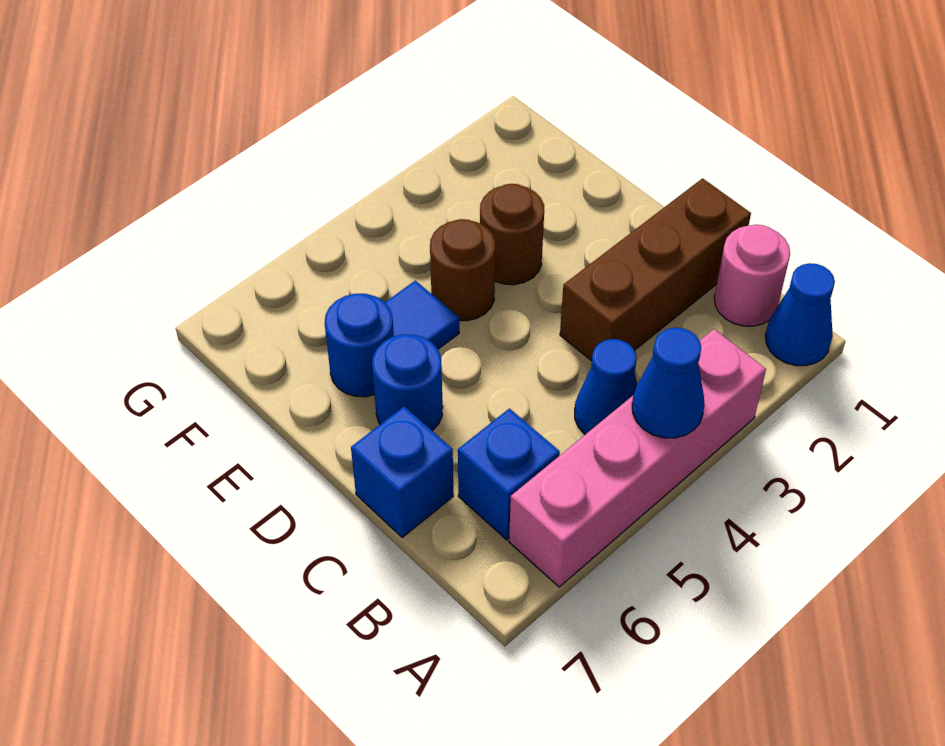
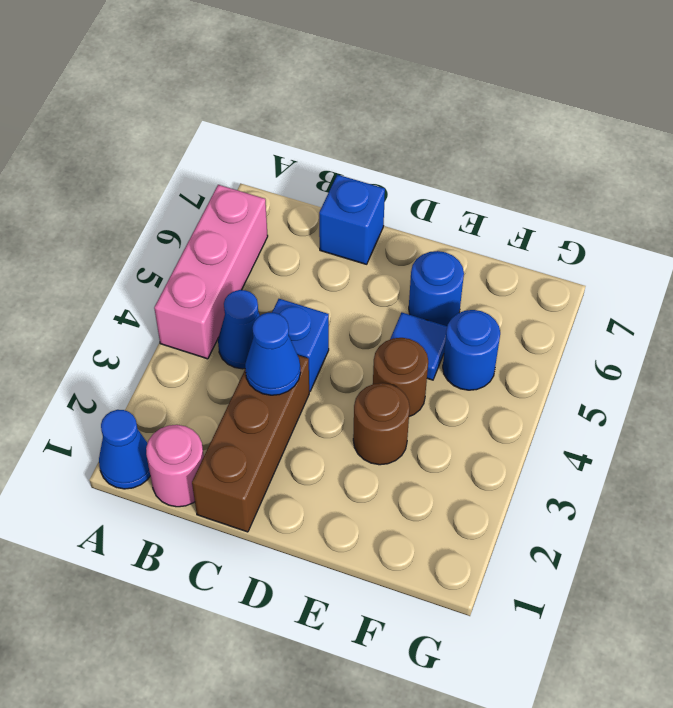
pink brick A3:A6 level 1 -> pink brick A4:A6 level 1
blue cone A4 level 2 -> blue cone C3 level 2
blue brick B6 level 1 -> blue brick C4 level 1
blue round brick D6 level 1 -> blue round brick F5 level 1

